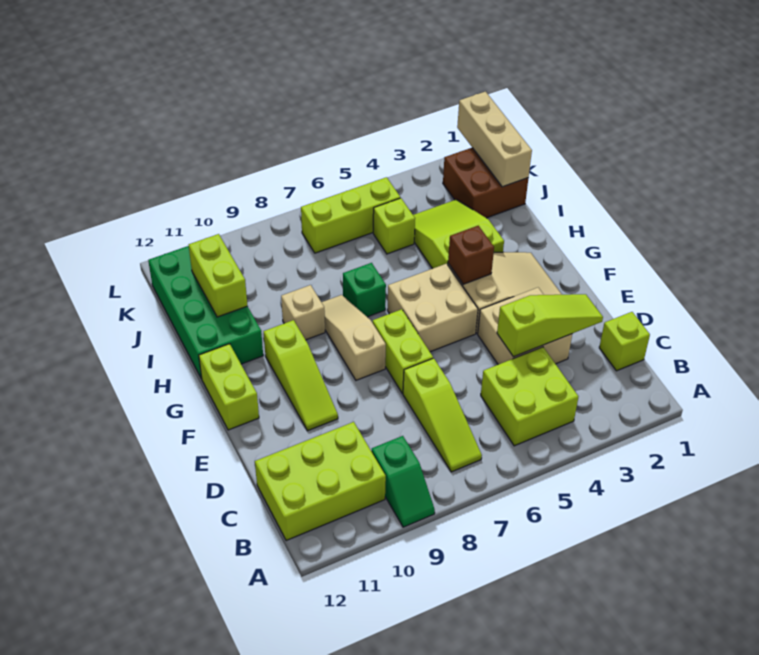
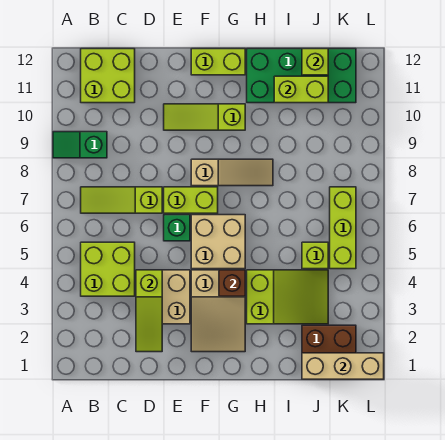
lime brick B10:C12 level 1 -> lime brick B11:C12 level 1
lime brick C1 level 1 -> lime brick J12 level 2
green brick H7 level 1 -> green brick E6 level 1
tan brick H9 level 1 -> none

